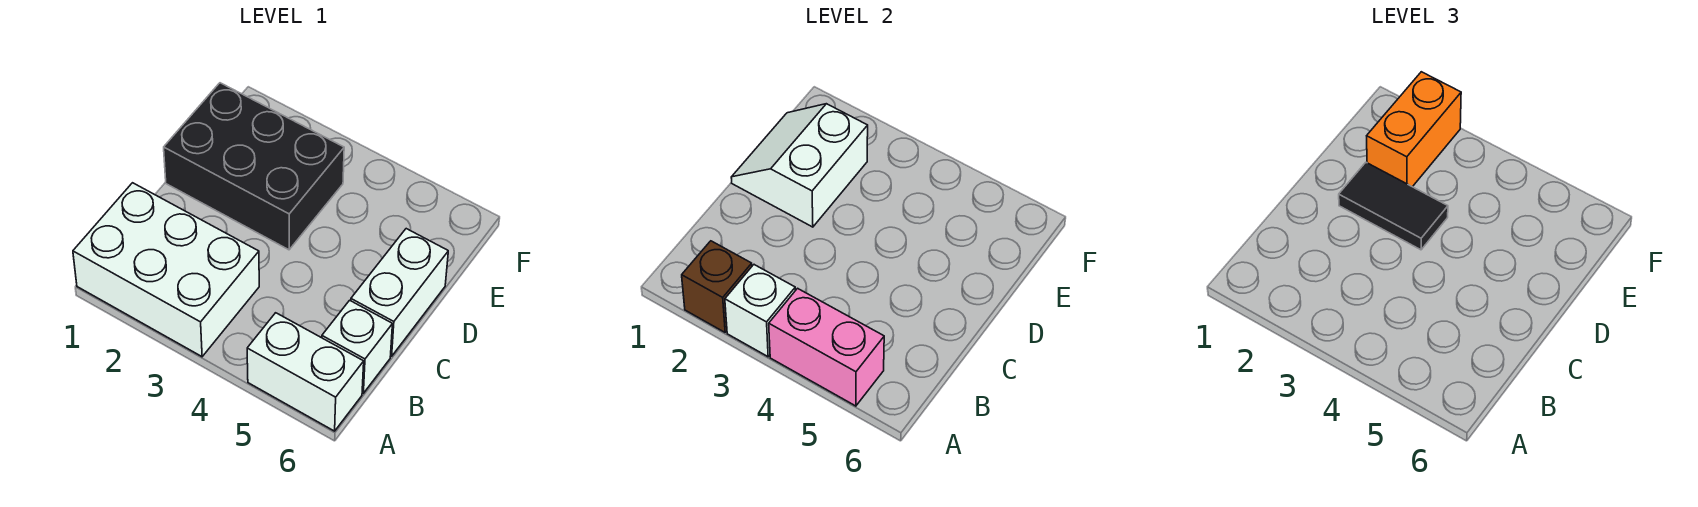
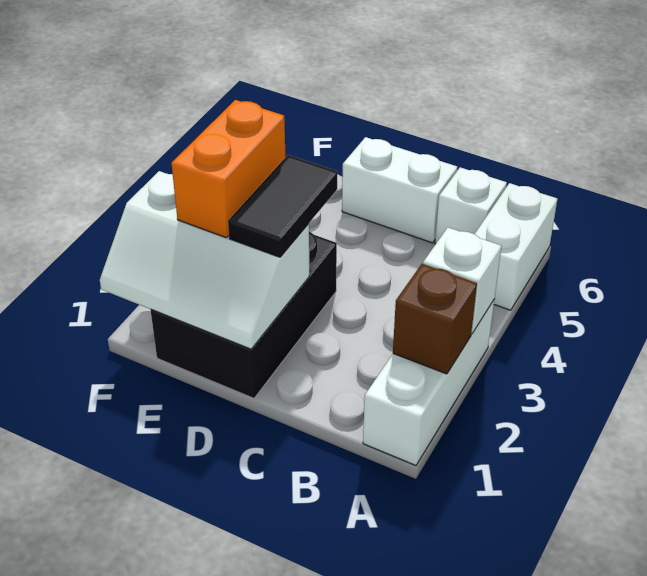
white brick A1:B3 level 1 -> white brick A1:A3 level 1
pink brick A4:A5 level 2 -> none
white slope D1:E2 level 2 top 2 -> white slope D1:F2 level 2 top 2
orange brick E2:F2 level 3 -> orange brick E2:E3 level 3

